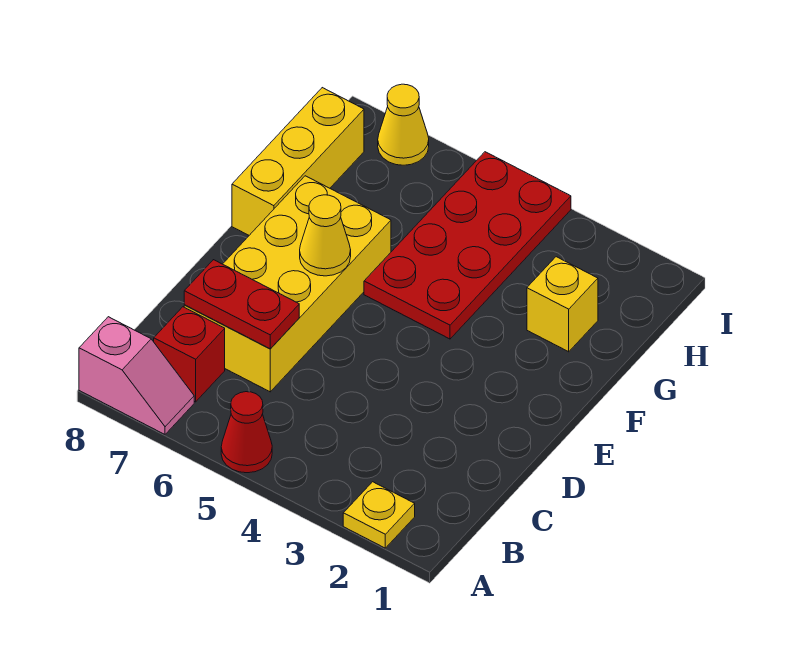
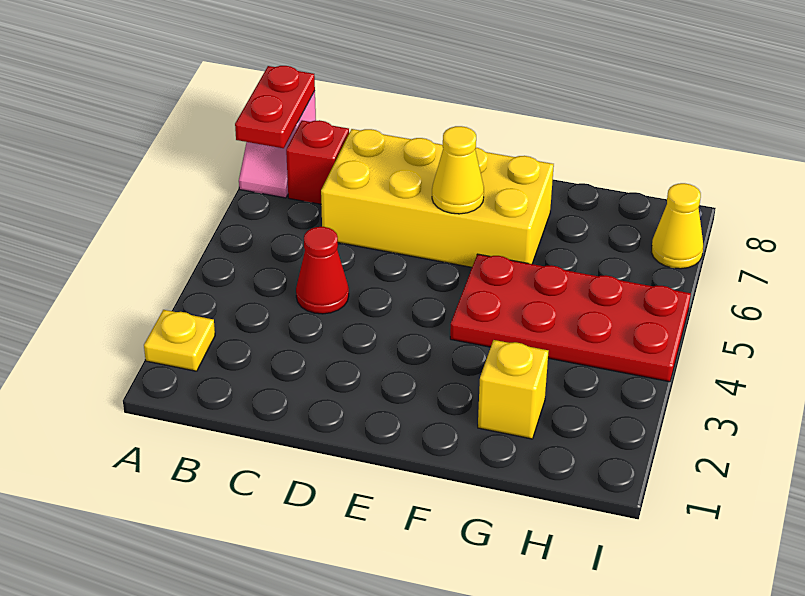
red cone A5 level 1 -> red cone C4 level 1
red plate C6:C7 level 2 -> red plate A7:A8 level 2
yellow brick F8:H8 level 1 -> none

